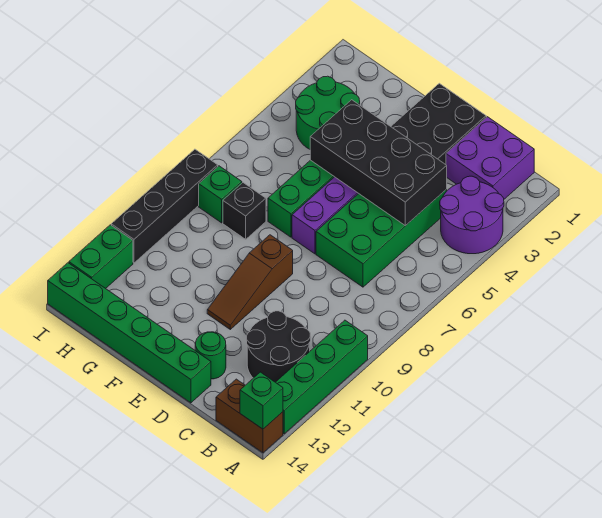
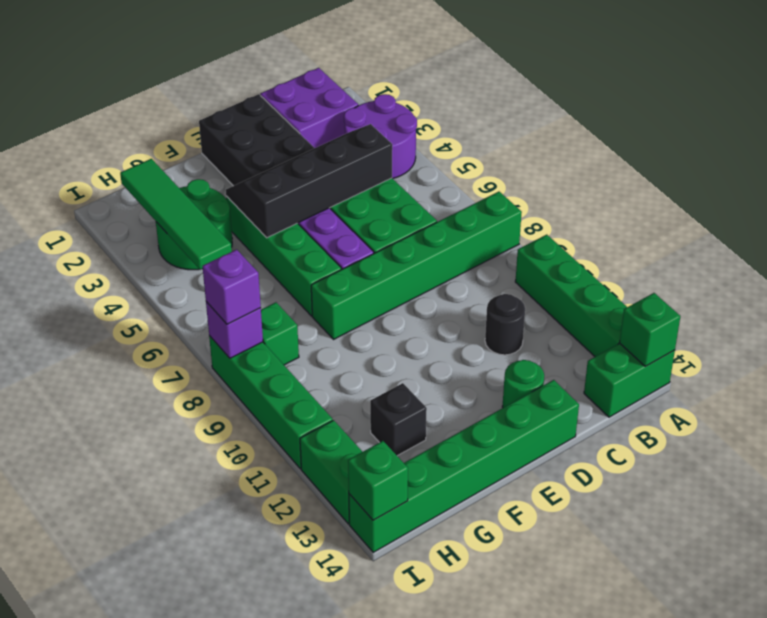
none -> green brick A8:F8 level 1
brown brick A14:B14 level 1 -> green brick A14:B14 level 1
black round brick B11:C12 level 1 -> black round brick C11 level 1
black brick C4:F5 level 2 -> black slope C4:F5 level 2 top 5
brown slope E9:E11 level 1 top 9 -> none
black brick G8 level 1 -> black brick G12 level 1
none -> green tile H2:H5 level 2
black brick I8:I11 level 1 -> green brick I8:I11 level 1
none -> purple brick I8 level 2
none -> purple brick I8 level 3
none -> green brick I14 level 2

